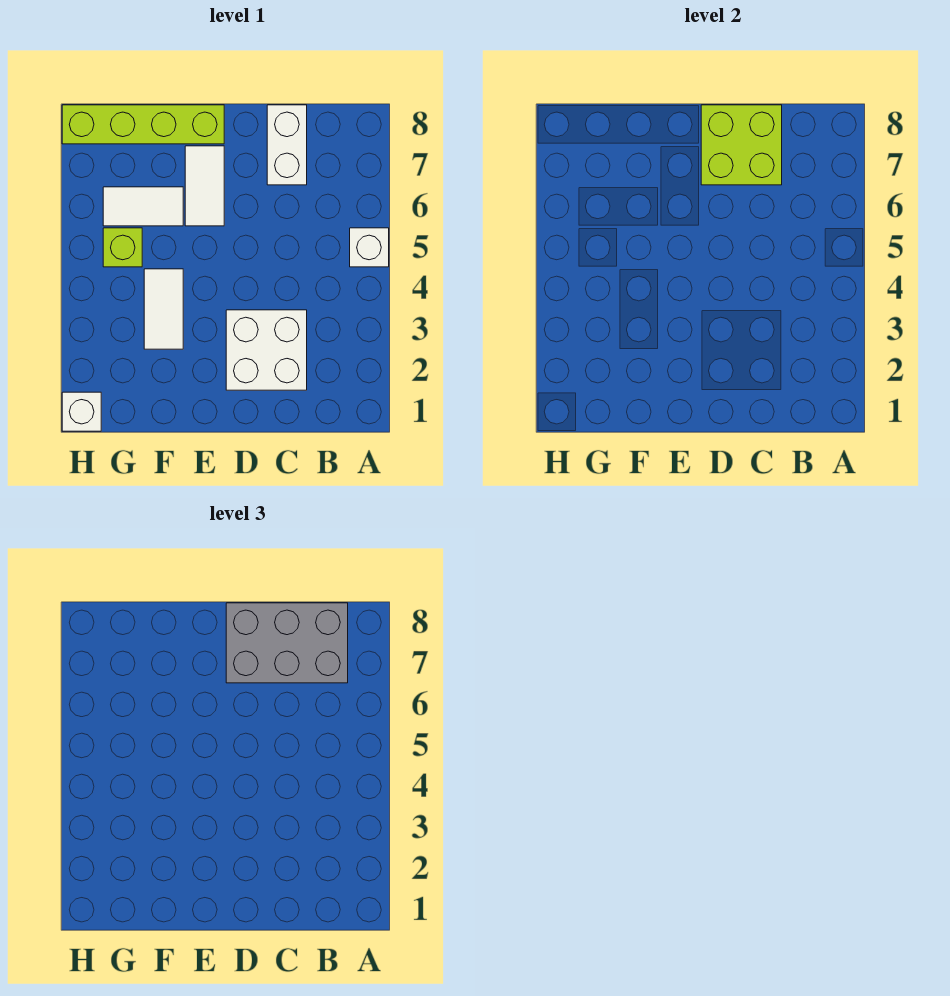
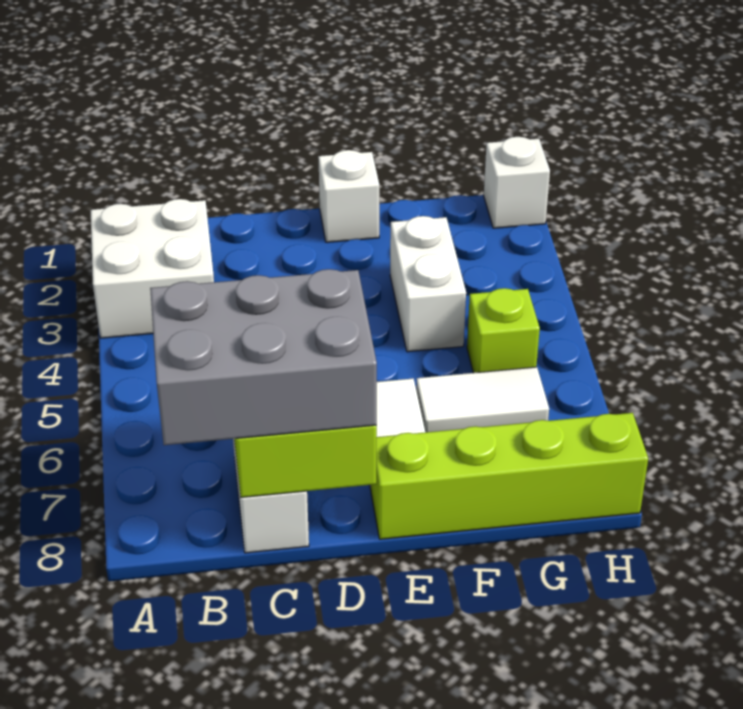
white brick A5 level 1 -> white brick E1 level 1
white brick C2:D3 level 1 -> white brick A2:B3 level 1
white tile F3:F4 level 1 -> white brick F3:F4 level 1

